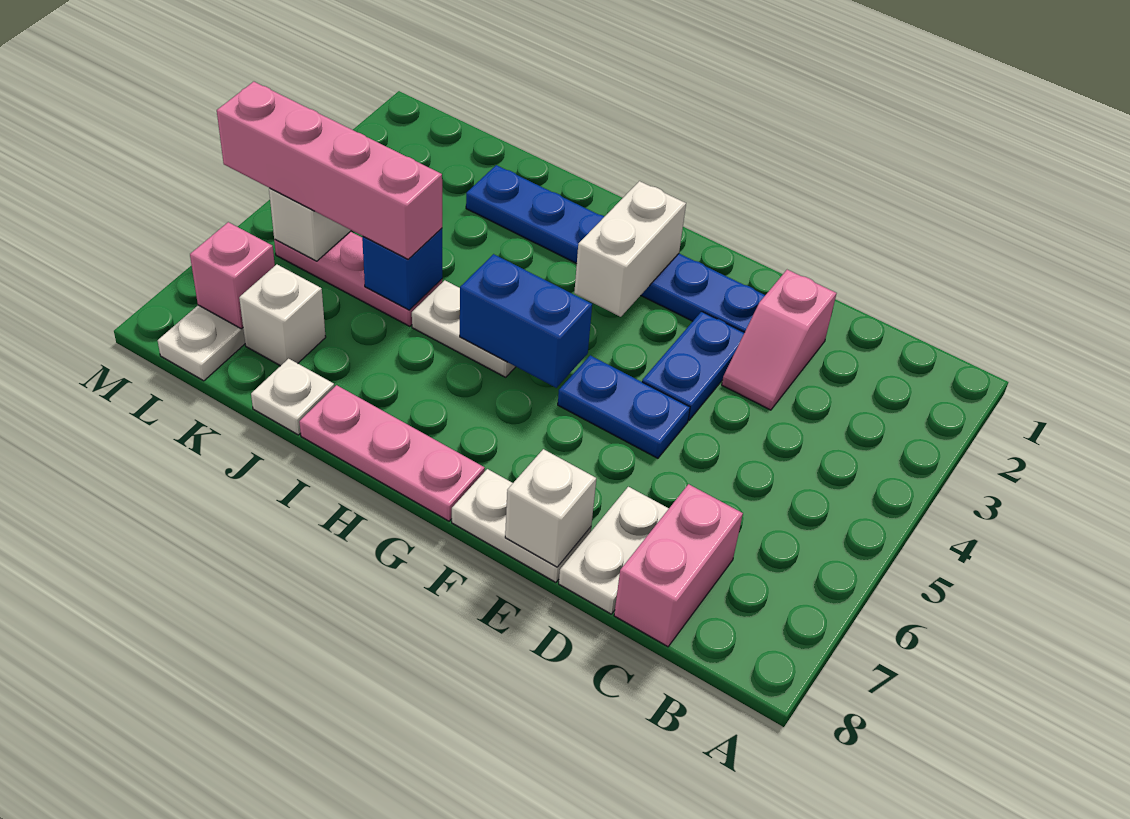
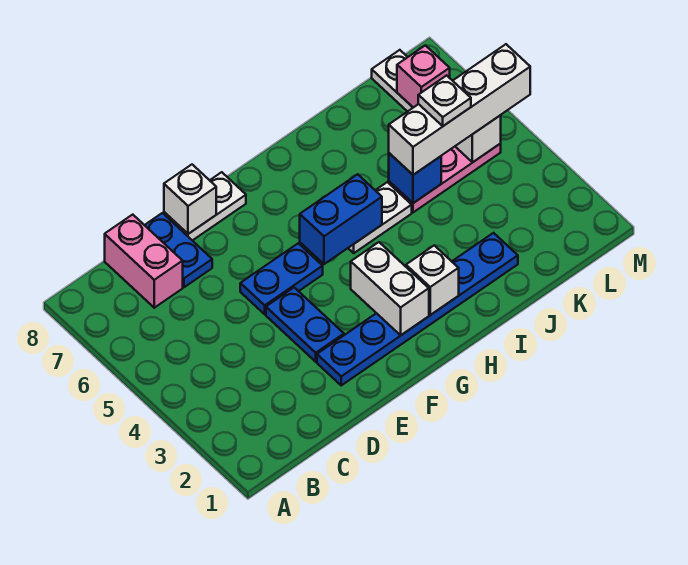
pink slope D2:D3 level 1 top 2 -> none
white plate D7:D8 level 1 -> blue plate D7:D8 level 1
pink plate G8:I8 level 1 -> none
pink brick J5:M5 level 3 -> white brick J5:M5 level 3
white plate J8 level 1 -> white plate K5 level 4
white brick K7 level 1 -> white brick H2 level 2

